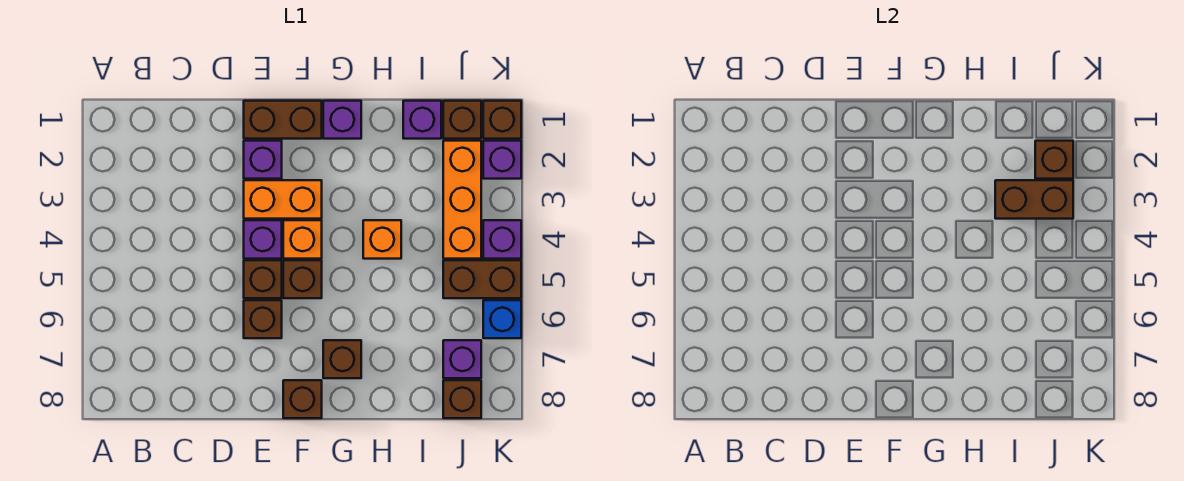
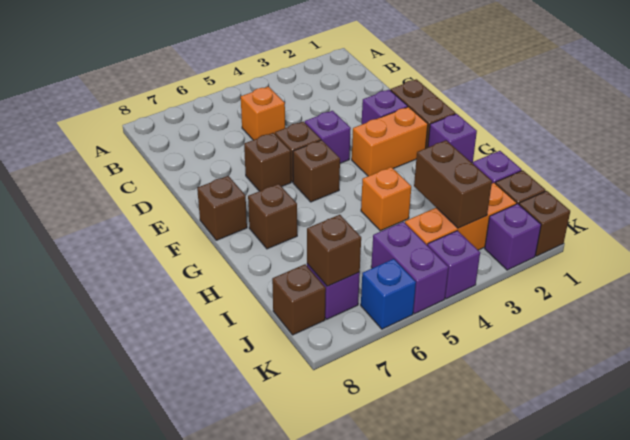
orange brick E3:F3 level 1 -> orange brick F2:F3 level 1
orange brick F4 level 1 -> orange brick C5 level 1
brown brick J2 level 2 -> brown brick J7 level 2
brown brick J5:K5 level 1 -> purple brick J5:K5 level 1

